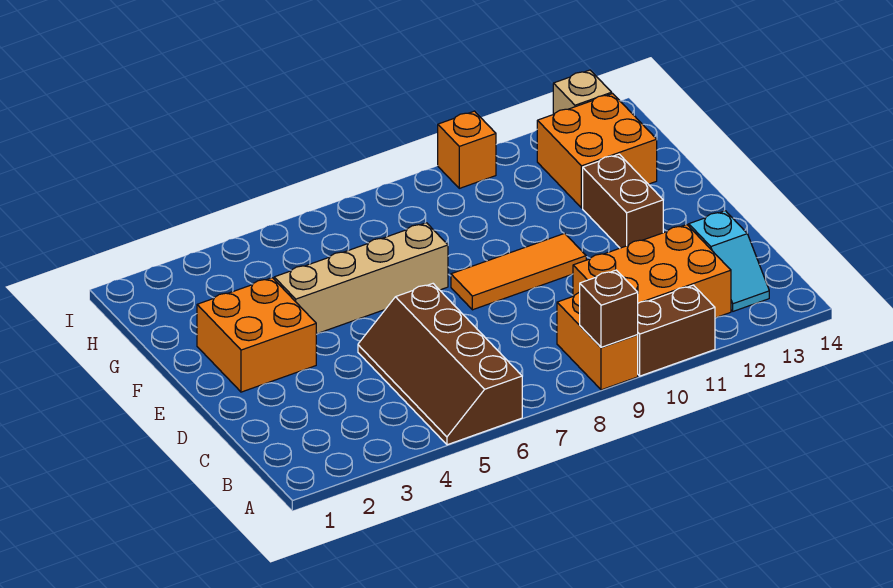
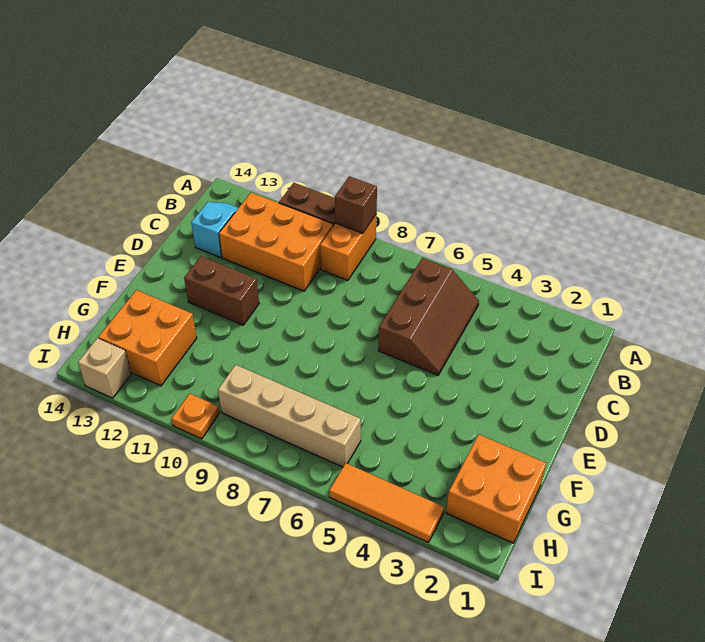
brown slope A5:D6 level 1 top 6 -> brown slope B5:D6 level 1 top 6
orange brick E2:F3 level 1 -> orange brick G1:H2 level 1
orange tile E8:E10 level 1 -> orange tile I3:I5 level 1
brown brick E12:F12 level 1 -> brown brick E11:E12 level 1
tan brick F4:F7 level 1 -> tan brick H6:H9 level 1
orange brick I10 level 1 -> orange plate I10 level 1

